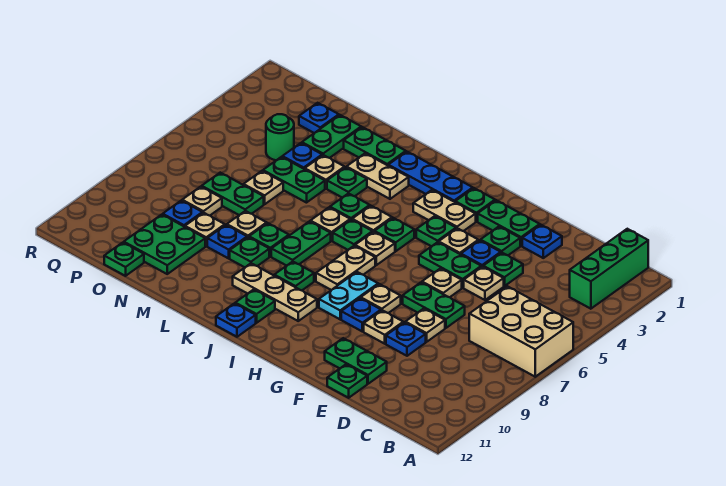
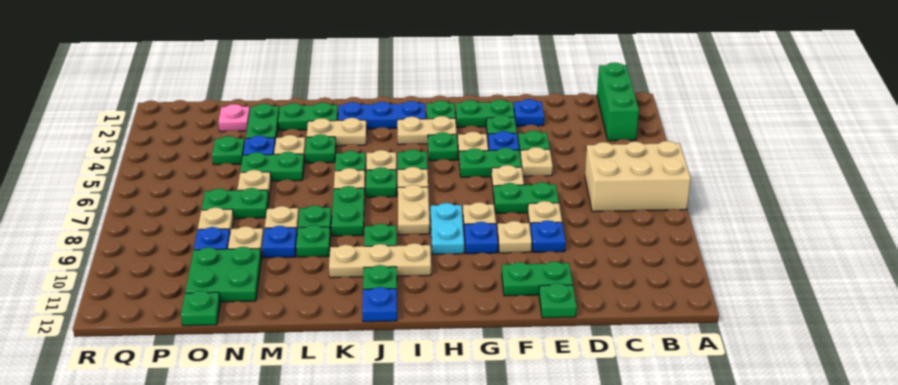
blue plate O2 level 1 -> pink plate O2 level 1
green round brick O4 level 1 -> green plate O4 level 1

